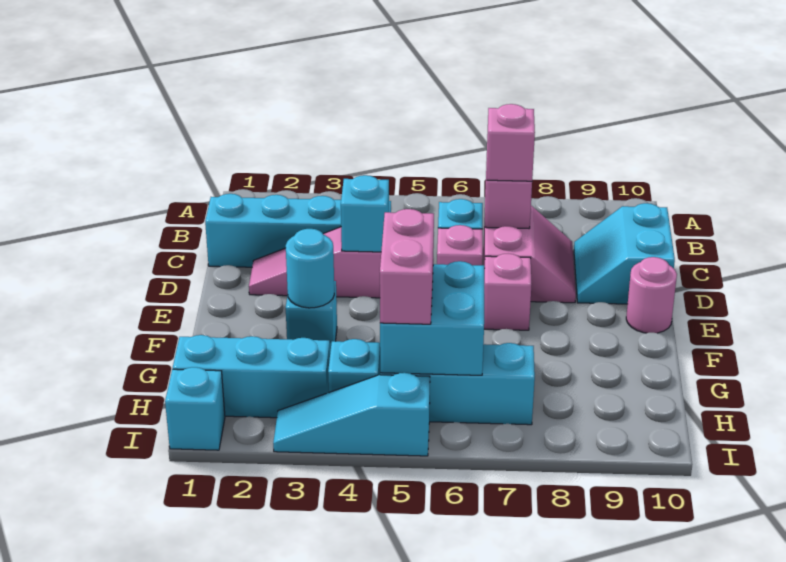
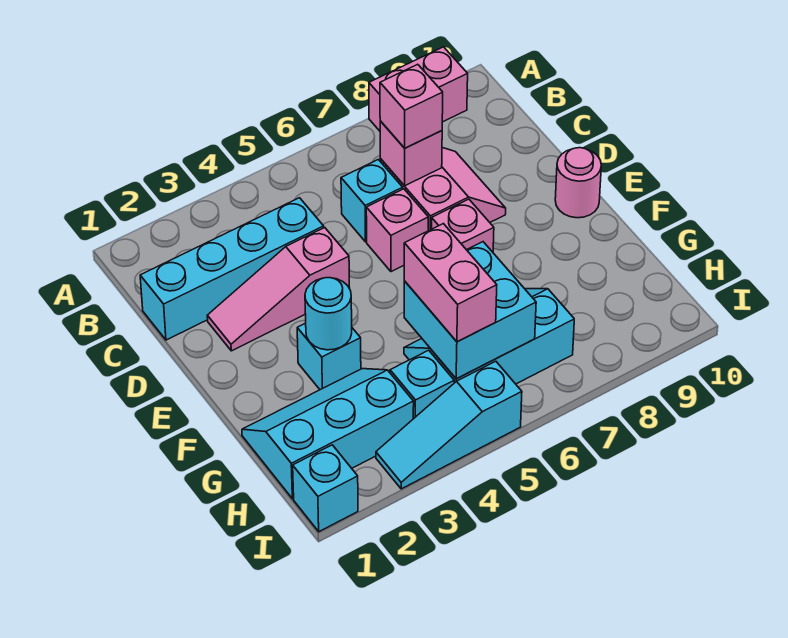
none -> pink brick A8:A9 level 1
cyan slope C9:D10 level 1 top 10 -> none
cyan brick D4 level 2 -> none

